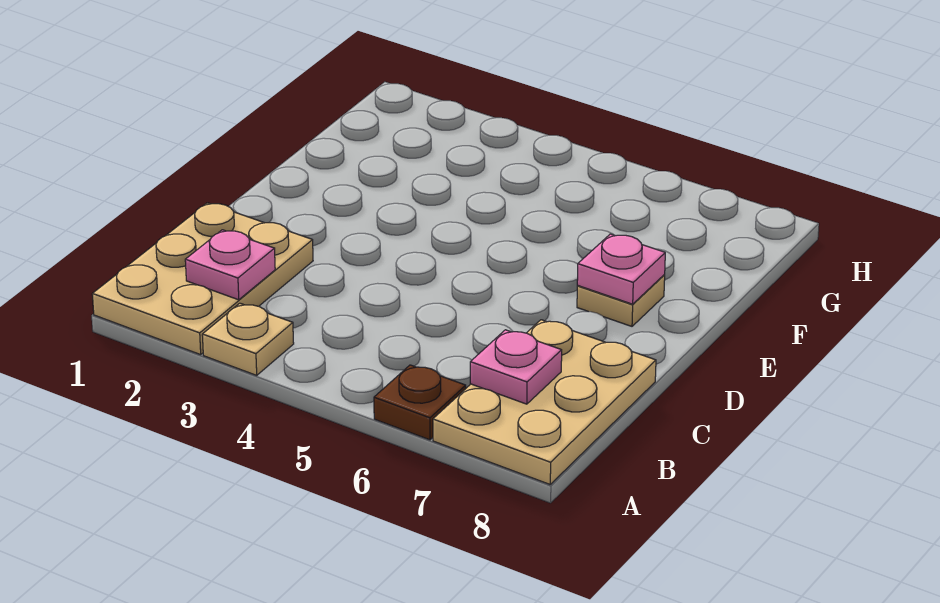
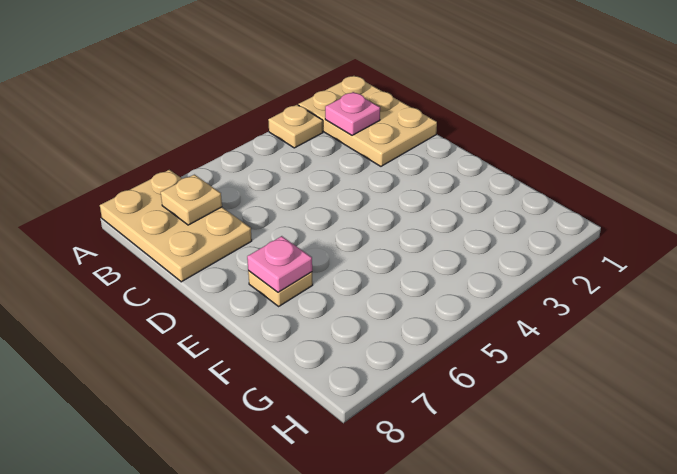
brown plate A6 level 1 -> none
pink plate B7 level 2 -> tan plate B7 level 2

